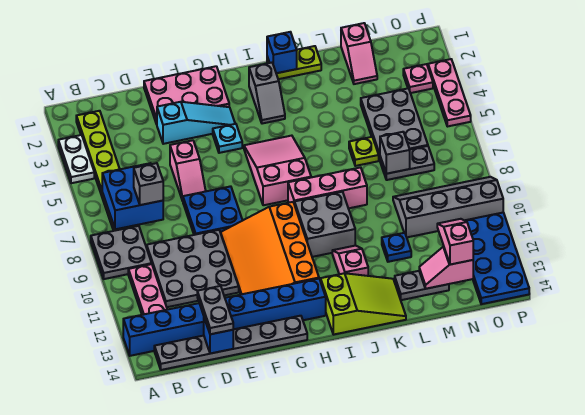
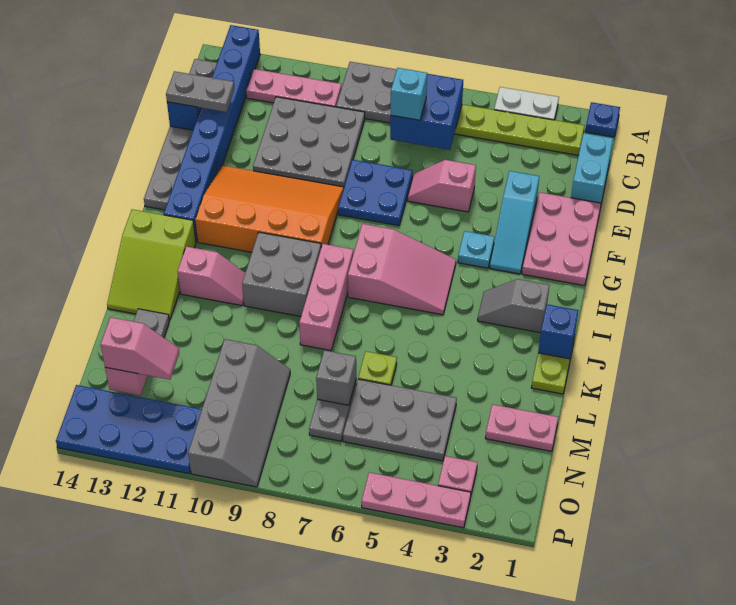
none -> cyan brick C1:D1 level 1
grey brick C7 level 3 -> cyan brick C7 level 3
blue plate L11 level 1 -> blue plate A1 level 1
pink slope M1:M2 level 1 top 1 -> pink plate M1:M2 level 1

